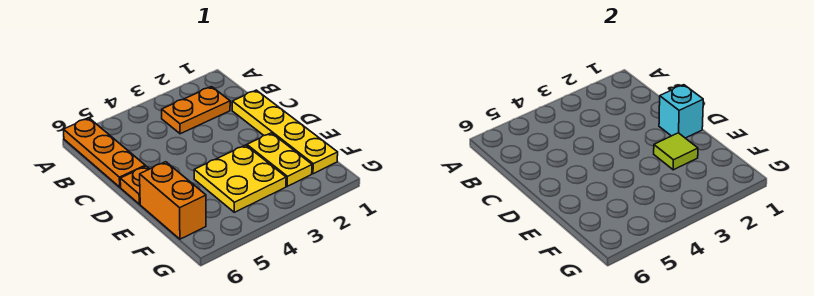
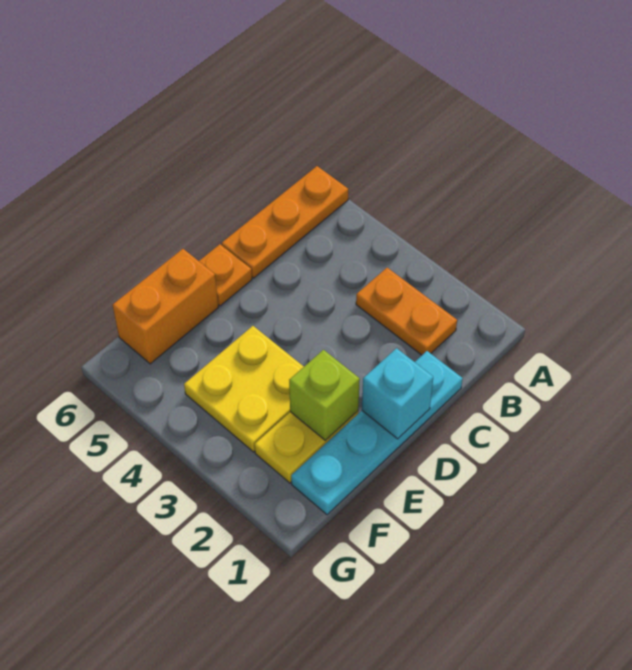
yellow plate C1:F1 level 1 -> cyan plate C1:F1 level 1
lime tile E2 level 2 -> lime brick E2 level 2

